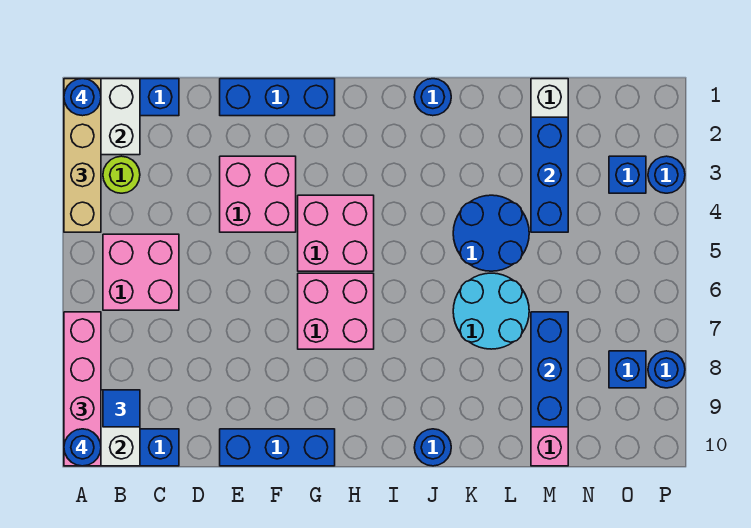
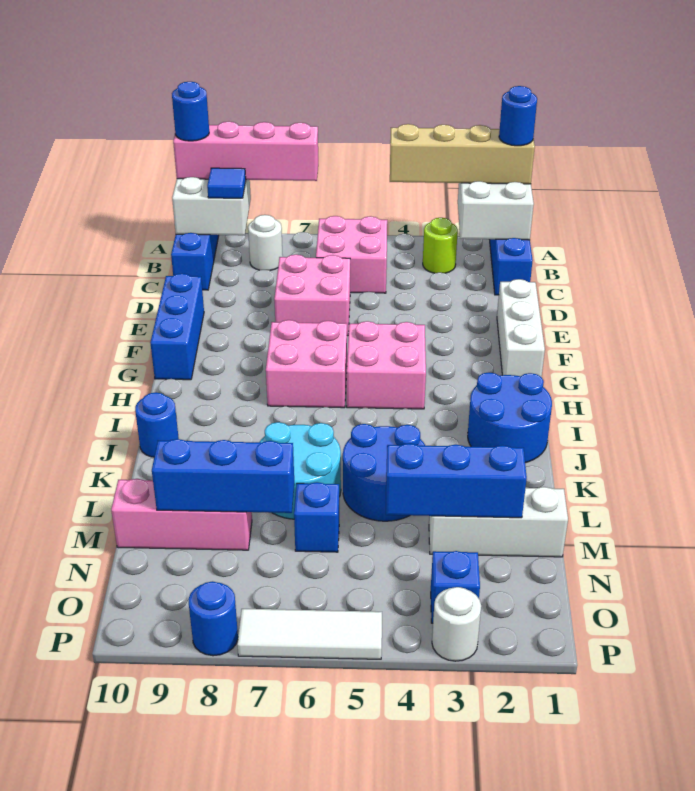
none -> white round brick B8 level 1
blue brick E1:G1 level 1 -> white brick E1:G1 level 1
pink brick E3:F4 level 1 -> pink brick D6:E7 level 1
blue round brick J1 level 1 -> blue round brick I1:J2 level 1
blue brick O8 level 1 -> blue brick M6 level 1
blue round brick P3 level 1 -> white round brick P3 level 1
none -> white tile P5:P7 level 1

